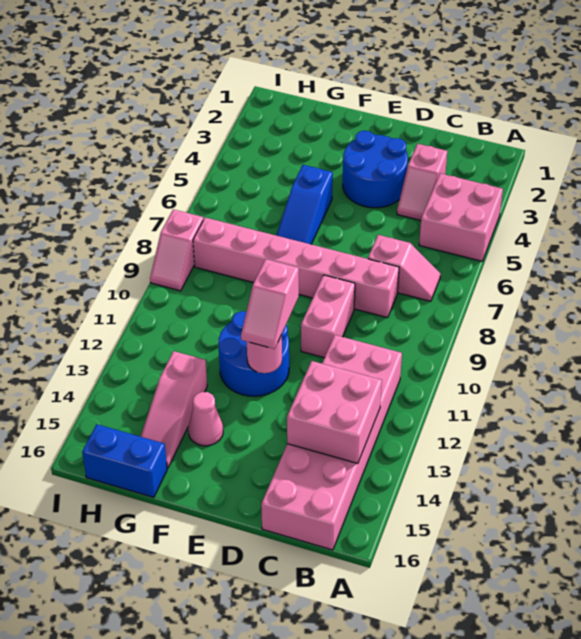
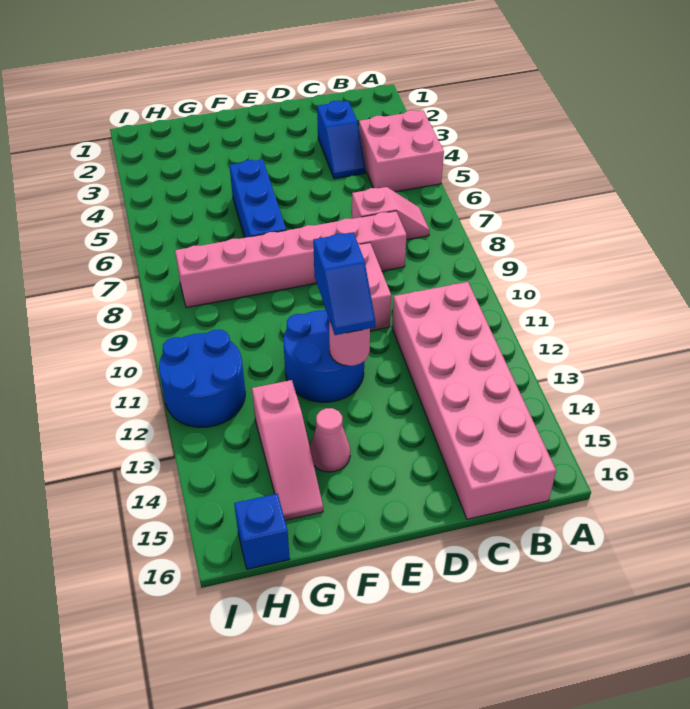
pink brick B13:C14 level 2 -> none
pink slope C3:C4 level 1 top 3 -> blue slope C3:C4 level 1 top 3
blue round brick D3:E4 level 1 -> blue round brick H11:I12 level 1
pink slope E11:E12 level 3 top 11 -> blue slope E11:E12 level 3 top 11
blue slope F5:F7 level 1 top 5 -> blue brick F5:F7 level 1
blue brick G16:H16 level 1 -> blue brick H16 level 1
pink slope I8:I9 level 1 top 8 -> none

